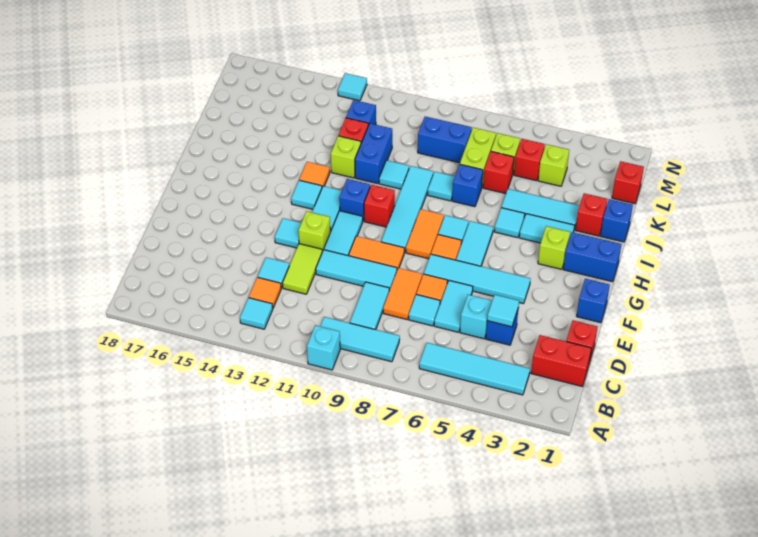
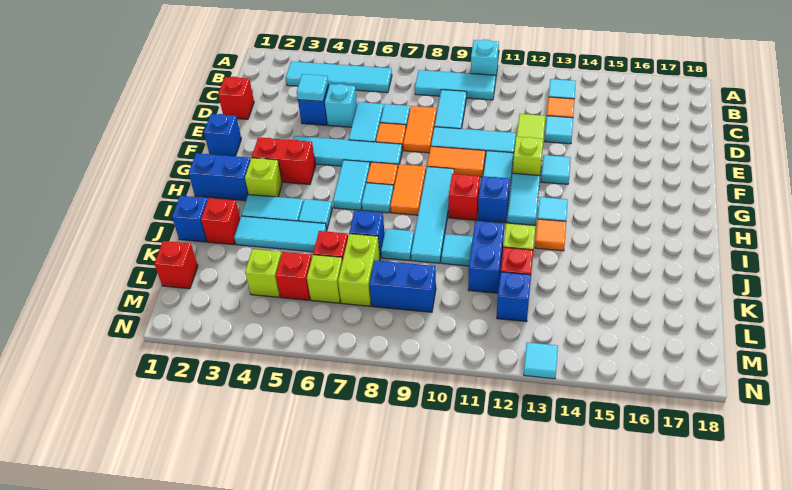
red brick C1:C2 level 1 -> red brick G3:G4 level 1

